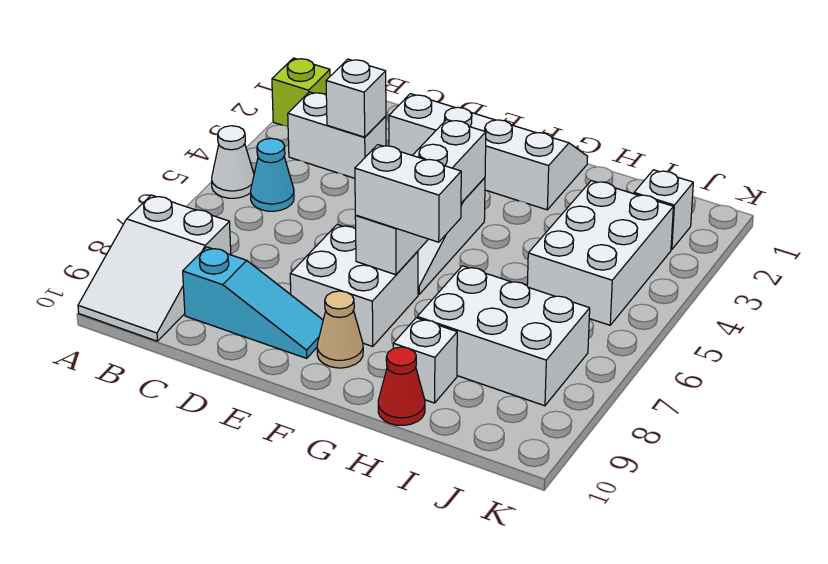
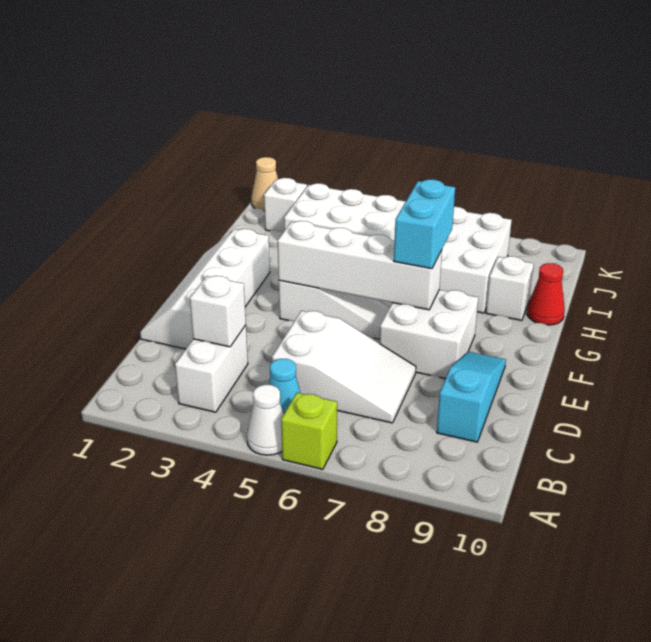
lime brick A2 level 1 -> lime brick A6 level 1
white slope A8:B10 level 1 top 8 -> white slope C5:D7 level 1 top 5
white brick F7:G7 level 3 -> cyan brick F7:G7 level 3
tan cone F9 level 1 -> tan cone K1 level 1

